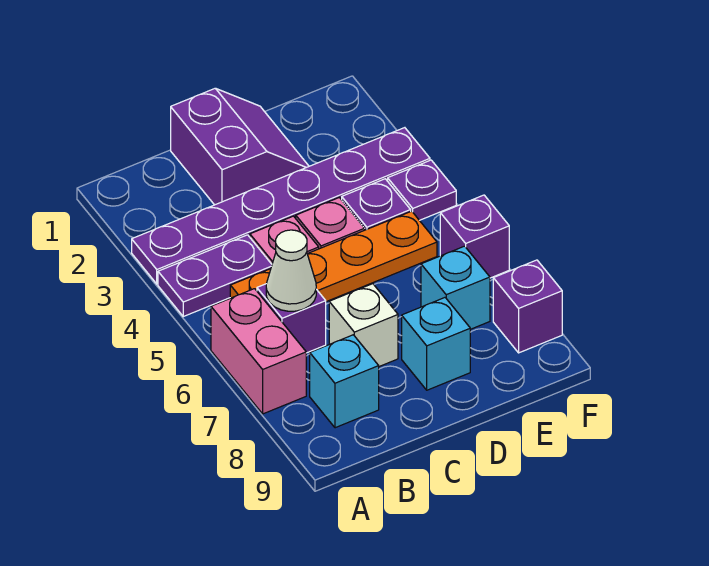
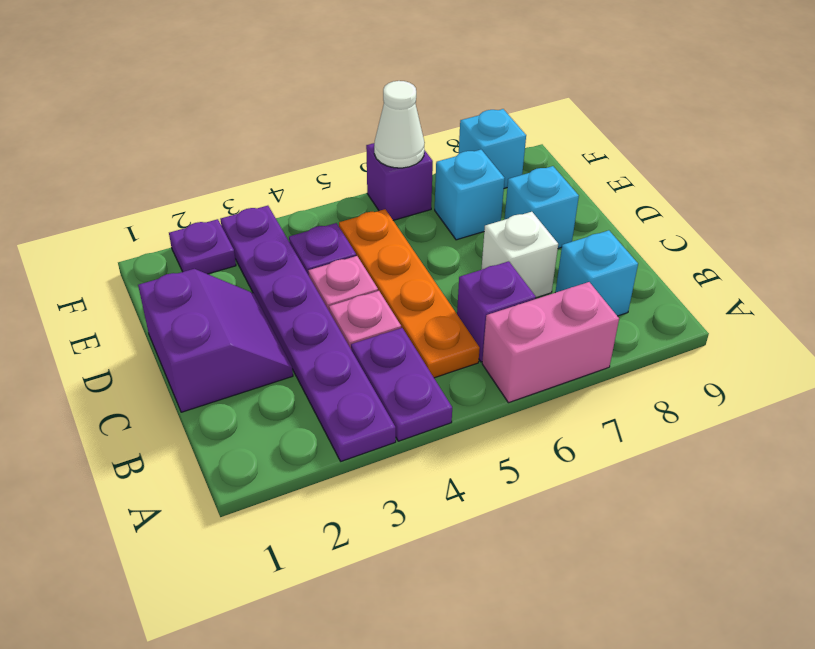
white cone B6 level 2 -> white cone F6 level 2
purple slope C1:D2 level 1 top C -> purple slope C1:D2 level 1 top 1
purple plate F4 level 1 -> purple plate F2 level 1
purple brick F8 level 1 -> cyan brick F8 level 1

